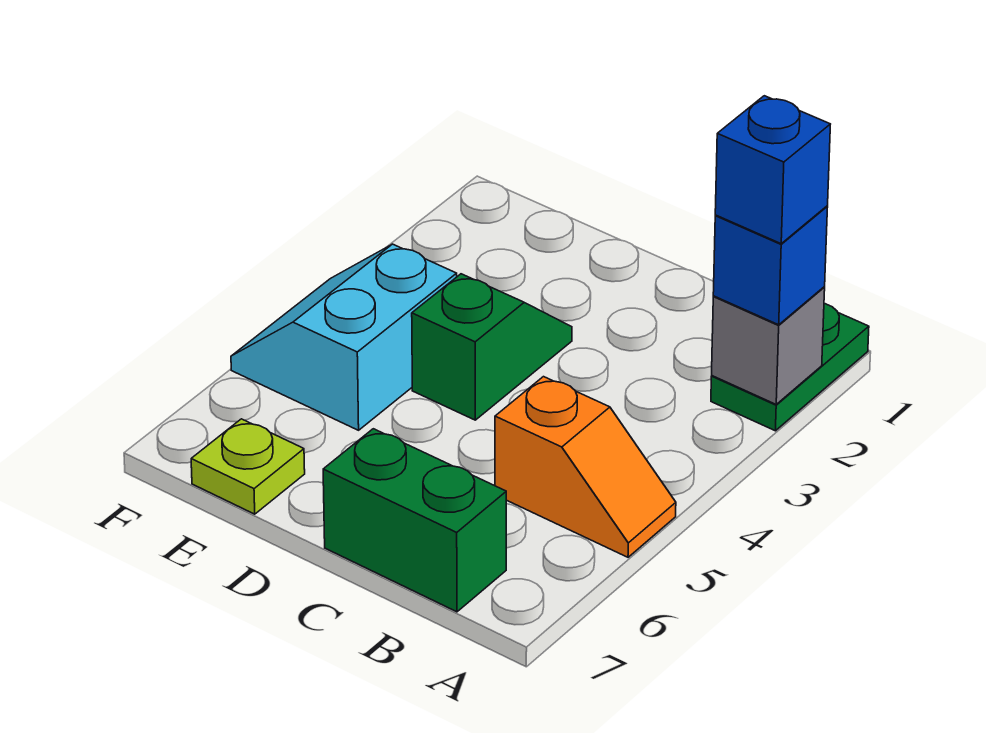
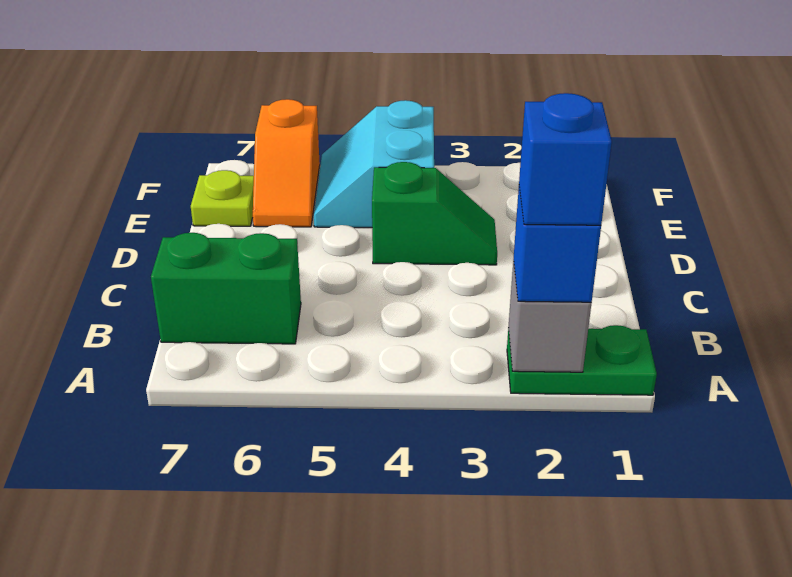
orange slope A5:B5 level 1 top B -> orange slope E6:F6 level 1 top F
green brick B7:C7 level 1 -> green brick B6:B7 level 1
cyan slope E4:F5 level 1 top E -> cyan slope E4:F5 level 1 top 4

